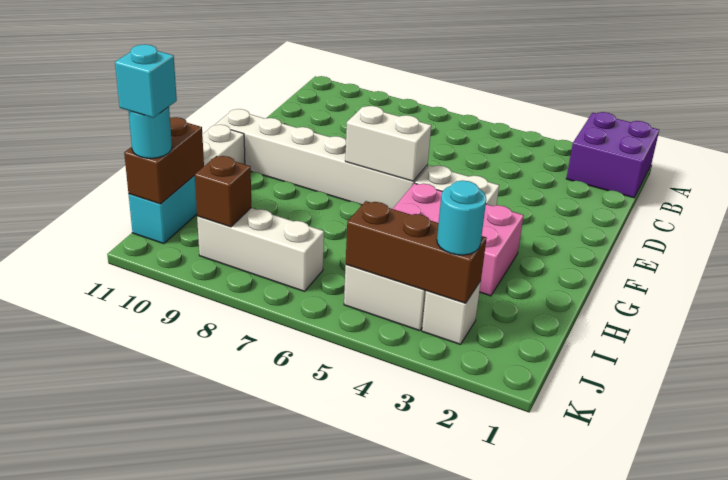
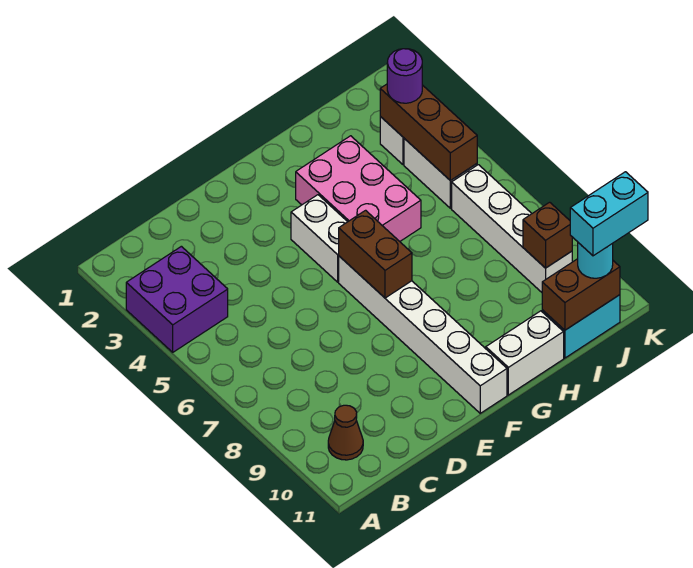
purple brick A1:B2 level 1 -> purple brick A3:B4 level 1
none -> brown cone B10 level 1
white brick F6:F7 level 2 -> brown brick F6:F7 level 2
cyan round brick J3 level 3 -> purple round brick J3 level 3
white brick J7:J9 level 1 -> white brick J6:J9 level 1
cyan brick J11 level 4 -> cyan brick J11:K11 level 4

